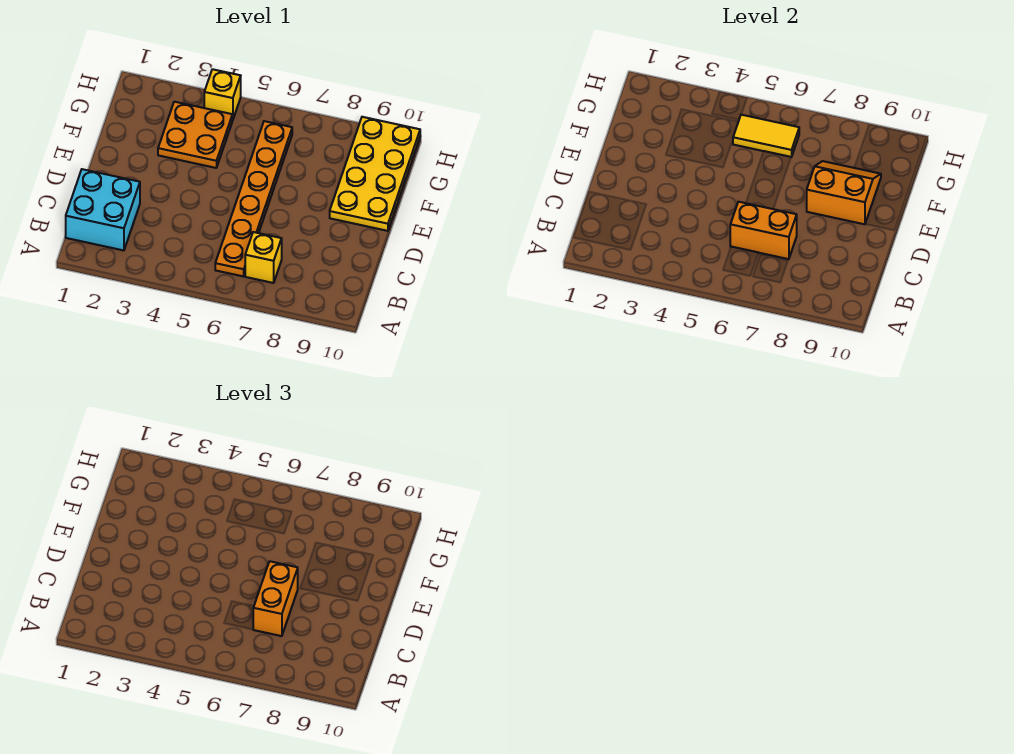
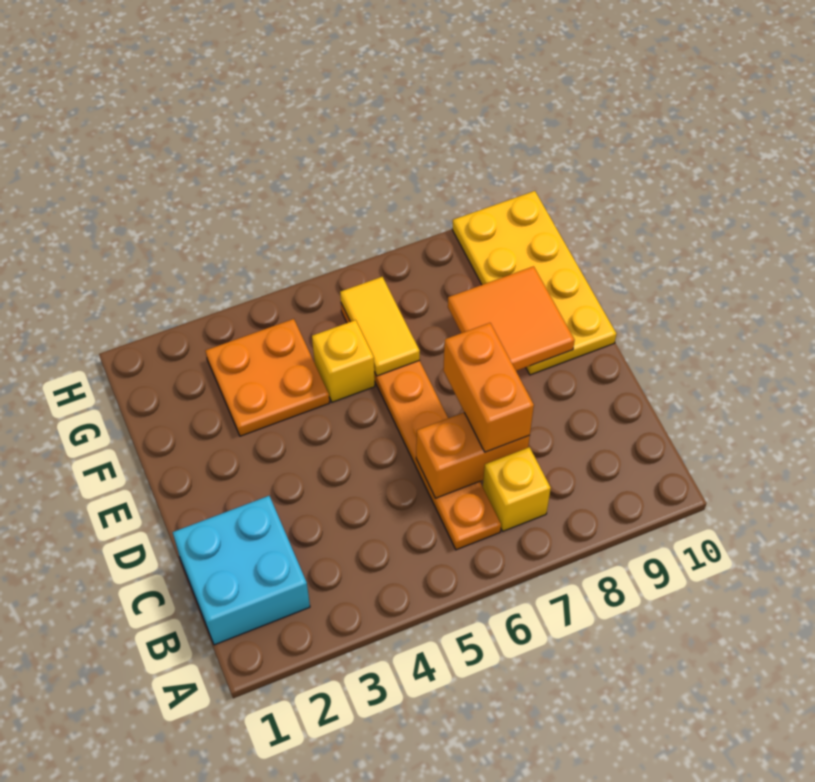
orange slope E8:F9 level 2 top E -> orange tile E8:F9 level 2
yellow tile G5:G6 level 2 -> yellow tile F6:G6 level 2
yellow brick H4 level 1 -> yellow brick F5 level 1

